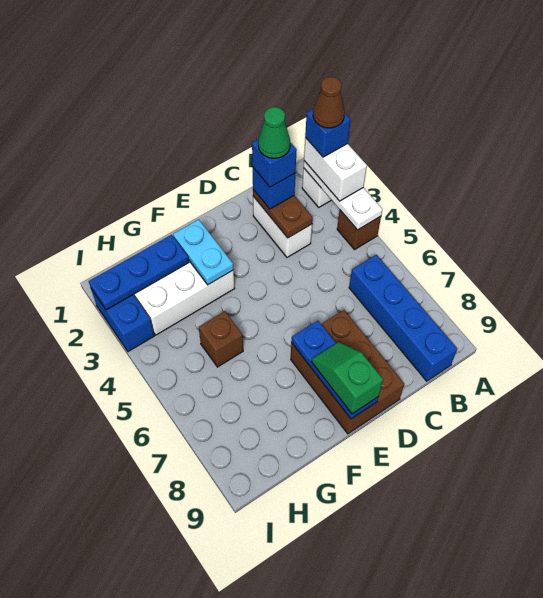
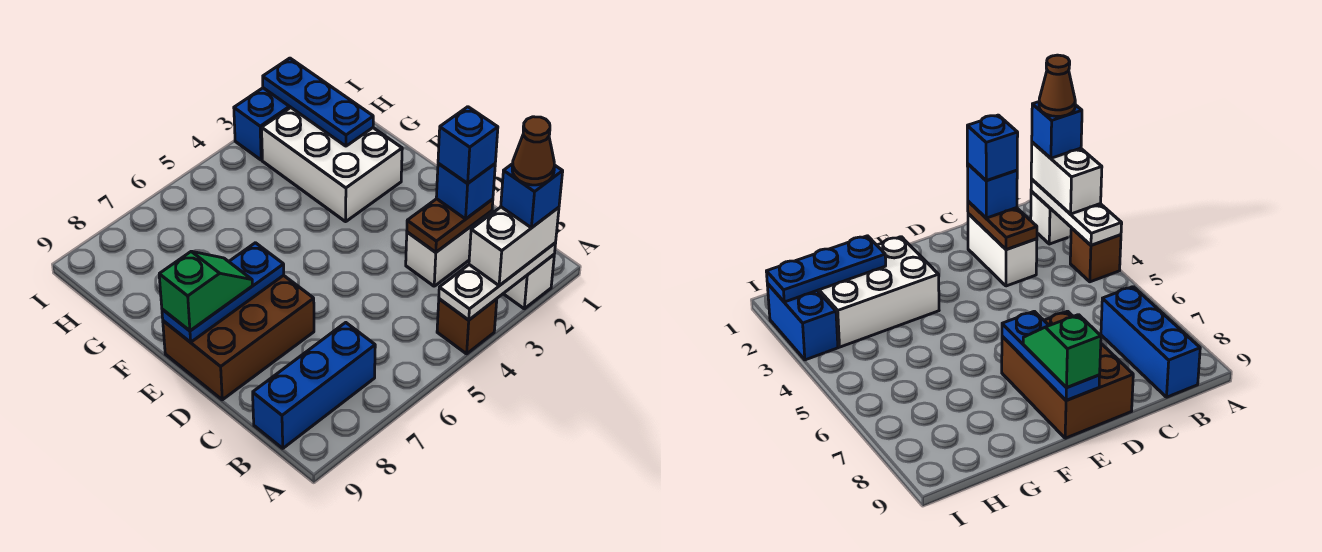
blue brick B6:B9 level 1 -> blue brick B7:B9 level 1
green cone C2 level 5 -> none
cyan plate F2:F3 level 2 -> none
brown brick G5 level 1 -> none

